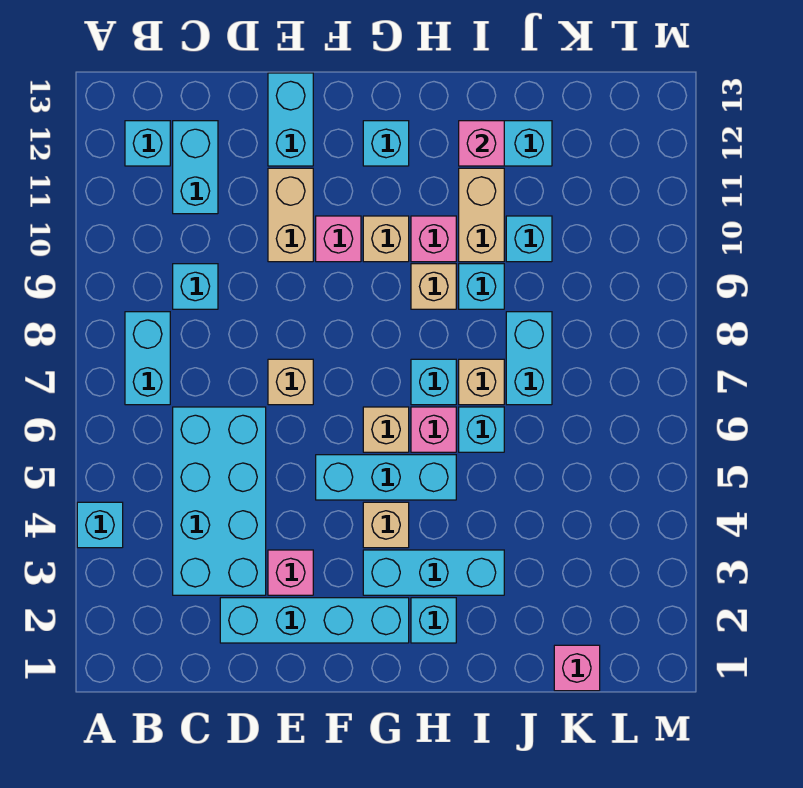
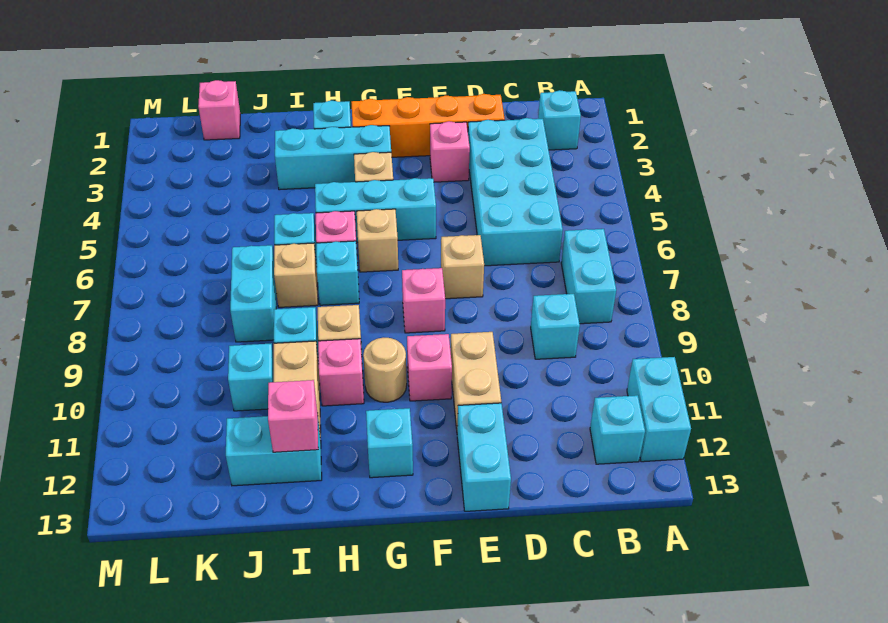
cyan brick A4 level 1 -> cyan brick B2 level 1
cyan brick C11:C12 level 1 -> cyan brick A11:A12 level 1
cyan brick D2:G2 level 1 -> orange brick D2:G2 level 1
none -> pink brick F8 level 1
tan brick G10 level 1 -> tan round brick G10 level 1

